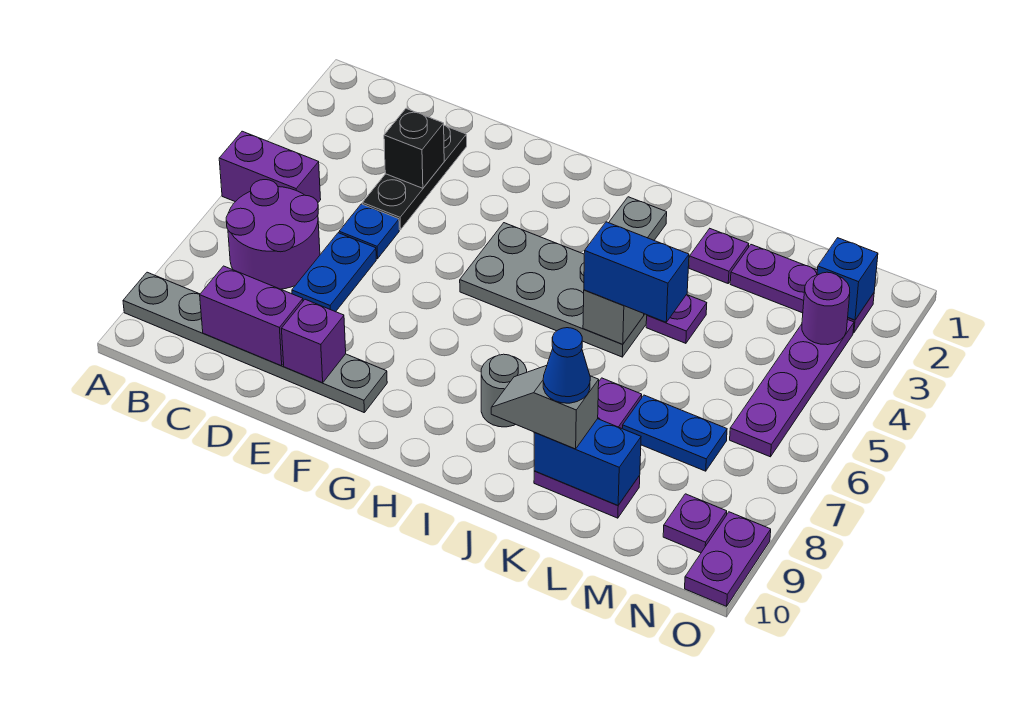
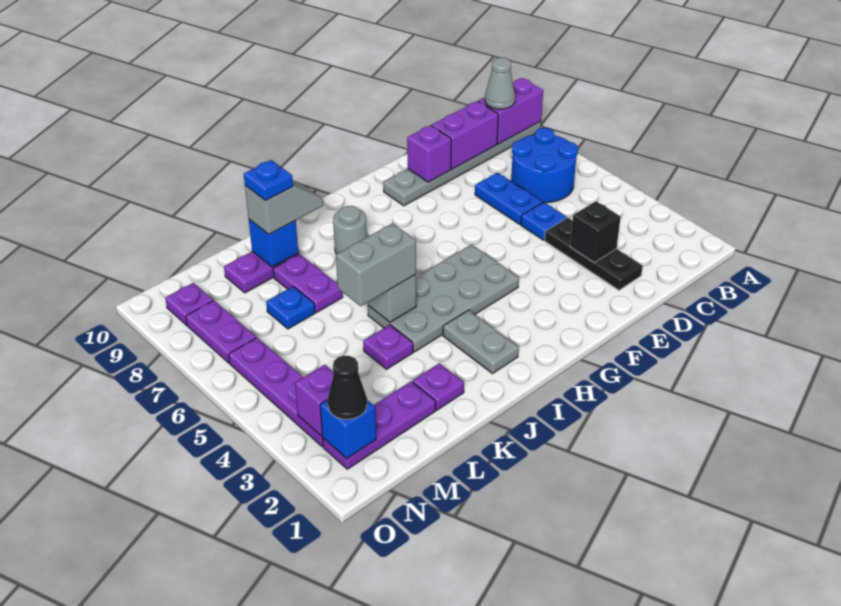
purple brick A5:B5 level 1 -> purple brick A9:B9 level 2
purple round brick B6:C7 level 1 -> blue round brick B6:C7 level 1
none -> grey cone B9 level 3
blue brick J5:K5 level 3 -> grey brick J5:K5 level 3
blue brick K9:L9 level 2 -> blue brick K9 level 2
blue cone K9 level 4 -> blue plate K9 level 4
blue plate L7:M7 level 1 -> blue plate L7 level 1
none -> black cone N2 level 3
purple round brick N3 level 2 -> purple brick N3 level 2
purple plate O9:O10 level 1 -> purple plate N7:N8 level 1

